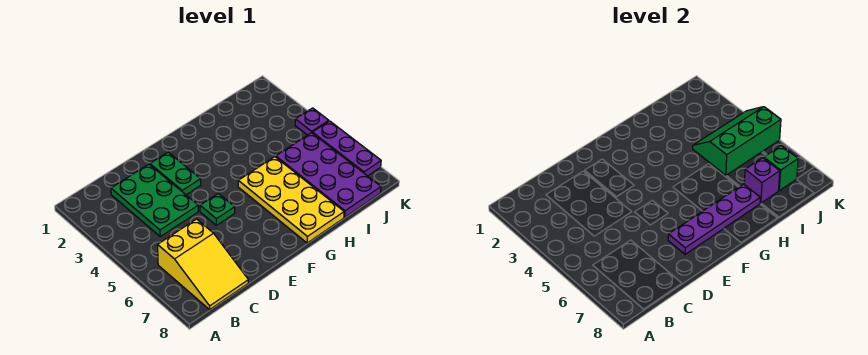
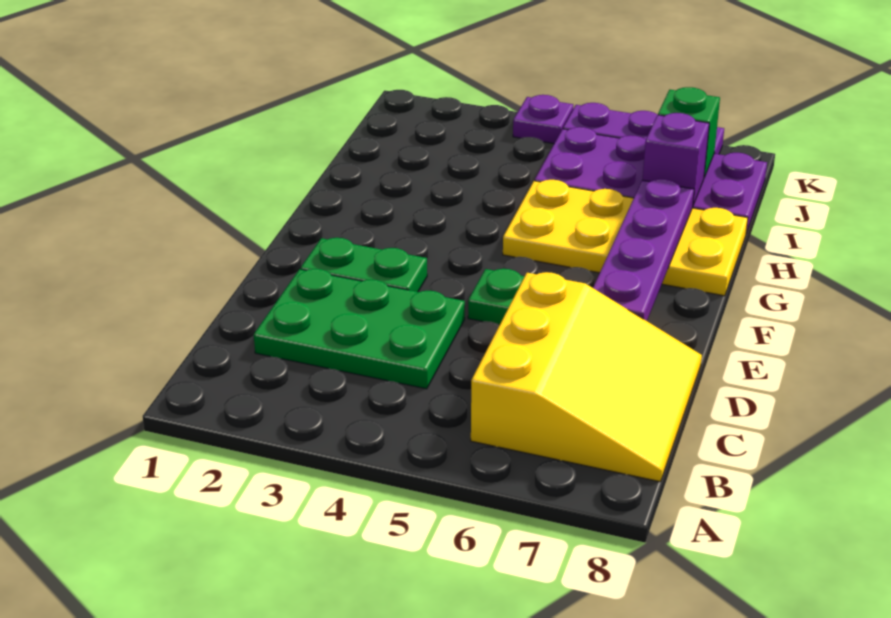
yellow slope B6:C8 level 1 top 6 -> yellow slope B6:D8 level 1 top 6
green slope I4:K5 level 2 top 5 -> none

